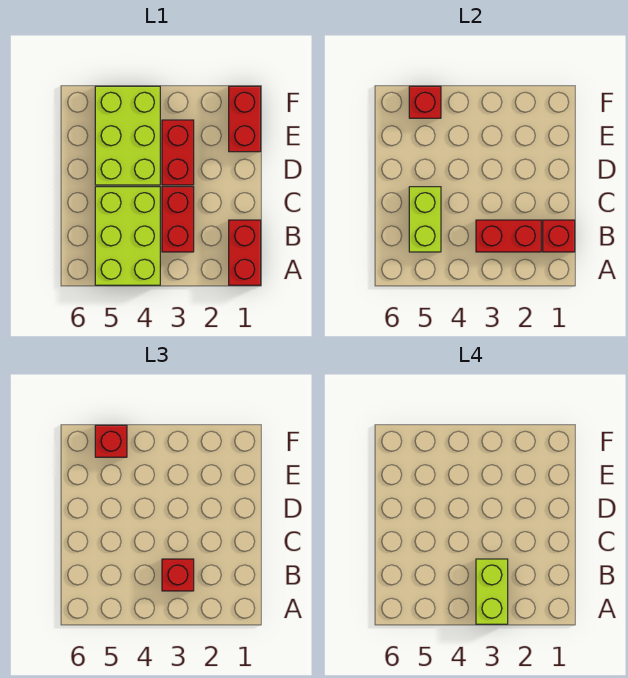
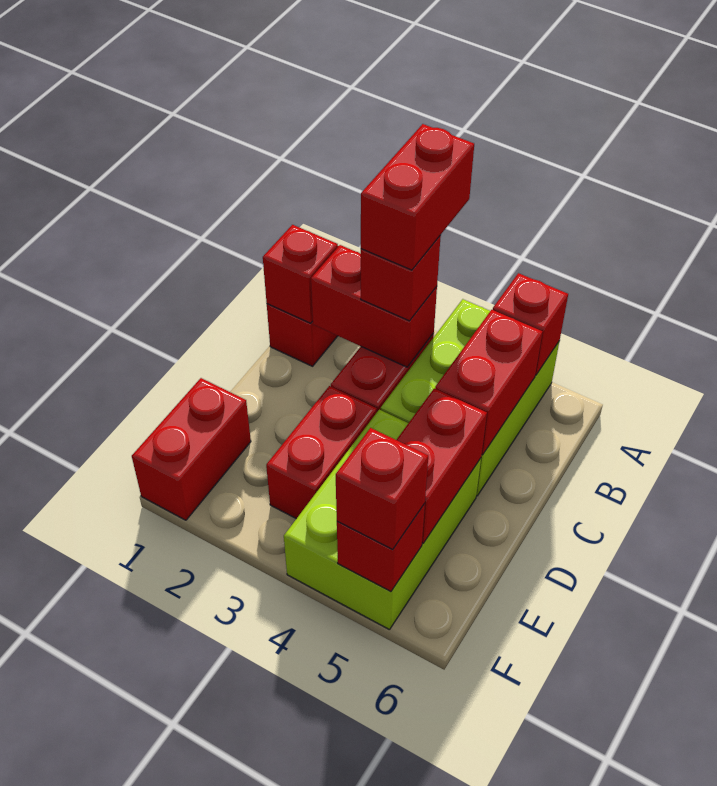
lime brick A3:B3 level 4 -> red brick A3:B3 level 4
none -> red brick A5 level 2
lime brick B5:C5 level 2 -> red brick B5:C5 level 2
none -> red brick D5:E5 level 2

